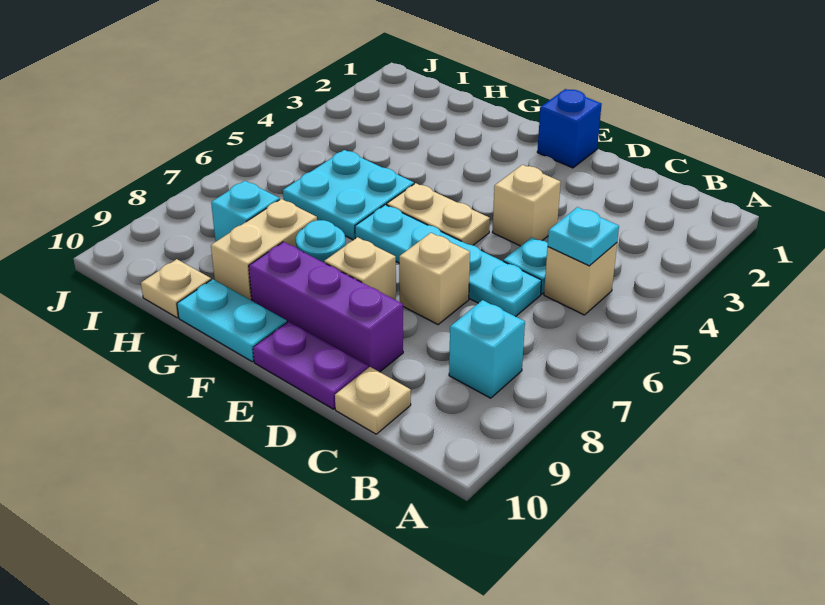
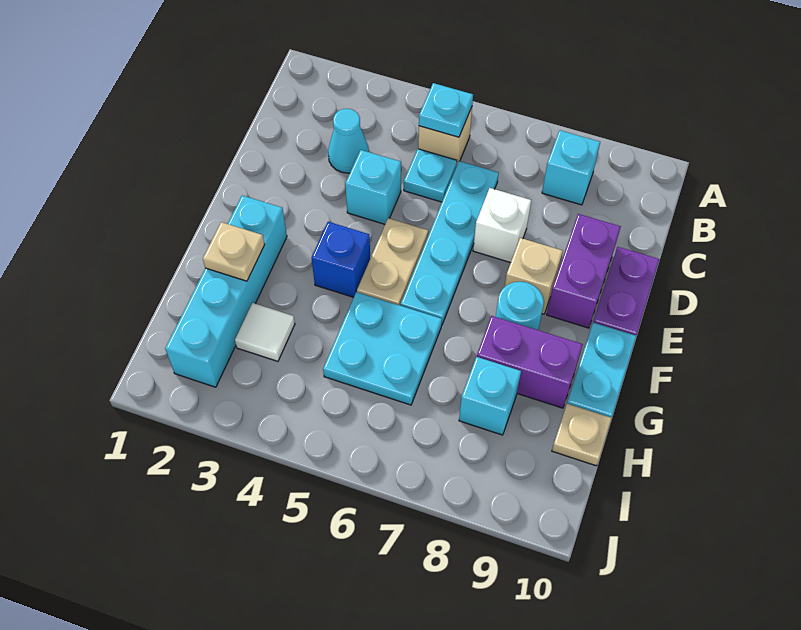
none -> cyan cone C3 level 1
tan plate C10 level 1 -> tan plate G2 level 2
tan brick D4 level 1 -> cyan brick D4 level 1
tan brick D7 level 1 -> white brick D7 level 1
purple brick D9:F9 level 1 -> purple brick D9:E9 level 1
blue brick E1 level 1 -> blue brick F4 level 1
none -> cyan brick F2:I2 level 1
tan brick G8:G9 level 1 -> purple brick G8:G9 level 1
none -> white tile H3 level 1

